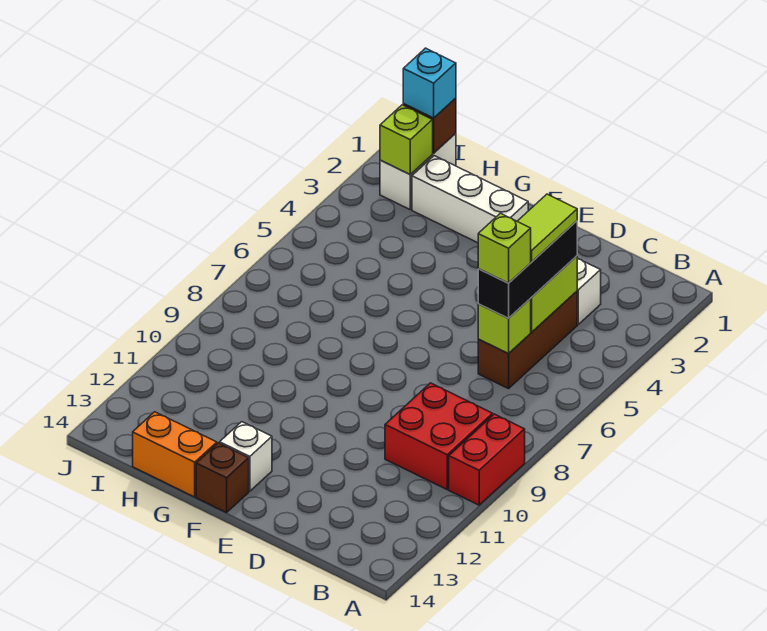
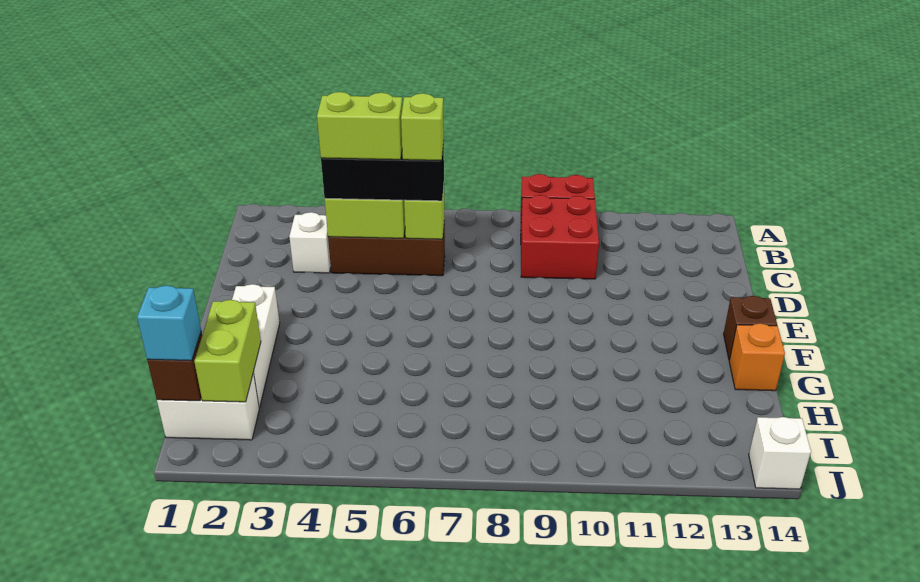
lime tile C4:C5 level 4 -> lime brick C4:C5 level 4
white brick F13 level 1 -> white brick J14 level 1
orange brick G14:H14 level 1 -> orange brick G14 level 1
lime brick I2 level 2 -> lime brick H2:I2 level 2

